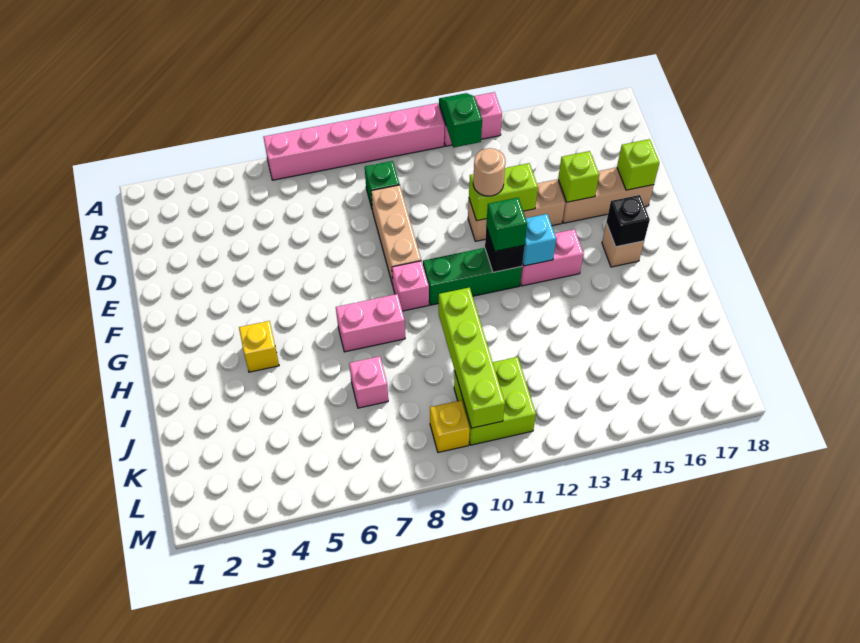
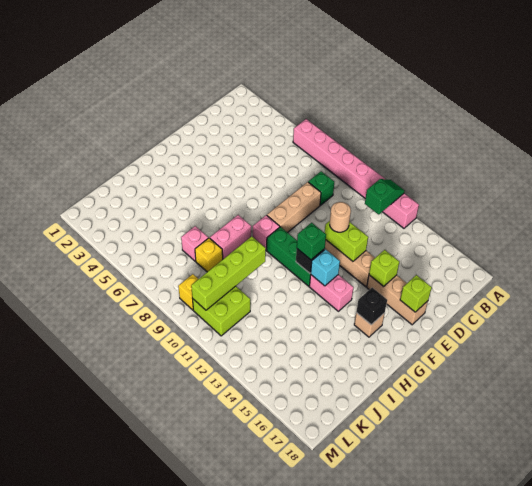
yellow brick H4 level 1 -> yellow brick J8 level 1
pink brick H7:H8 level 1 -> pink brick H8:I8 level 1

